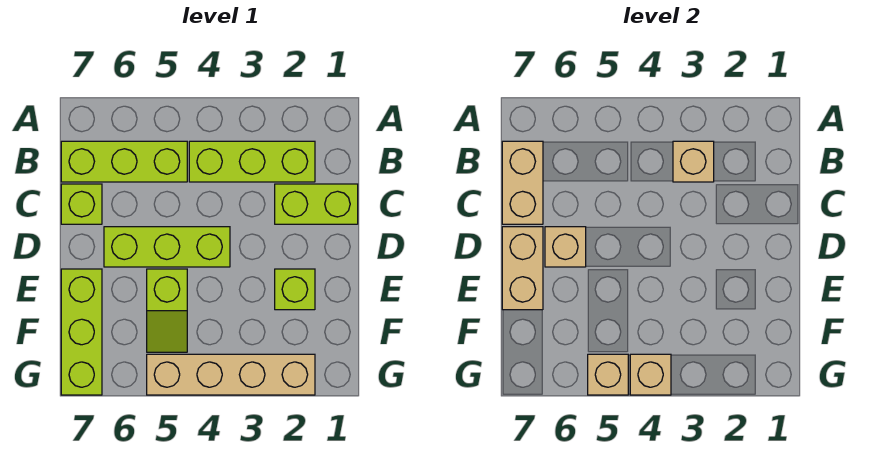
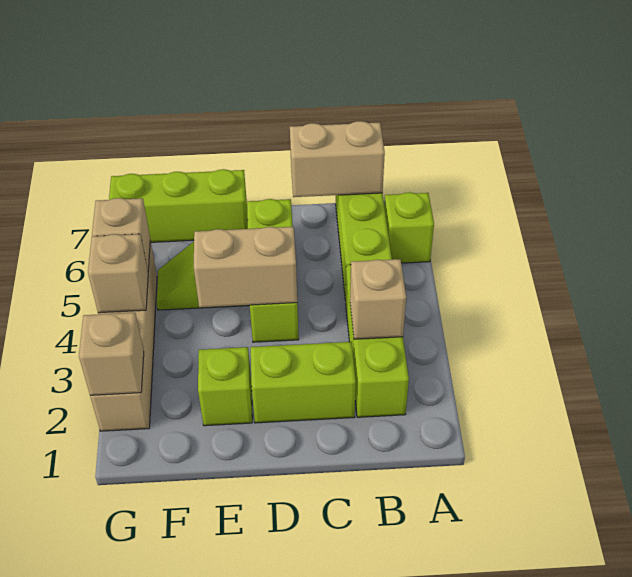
lime brick C1:C2 level 1 -> lime brick C2:D2 level 1
lime brick C7 level 1 -> lime brick A6 level 1
tan brick D6 level 2 -> tan brick G2 level 2
tan brick D7:E7 level 2 -> tan brick D4:E4 level 2

